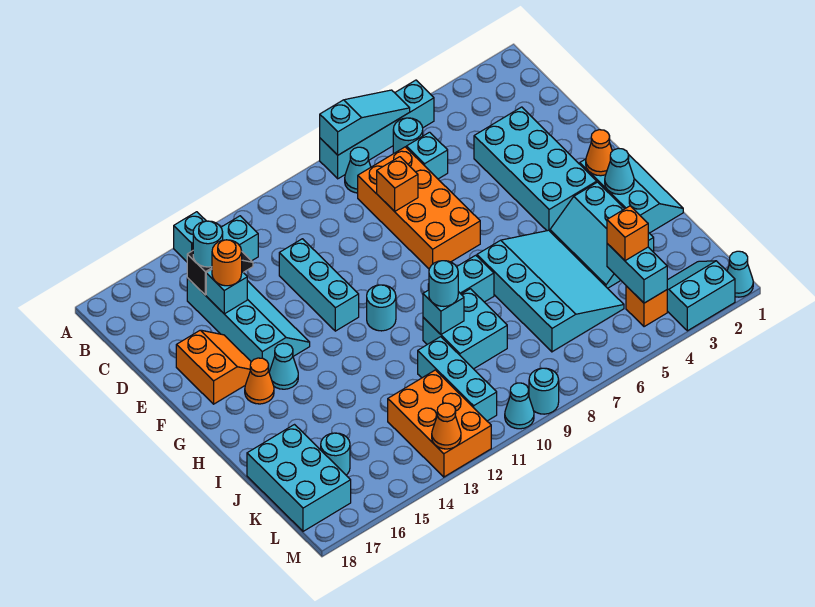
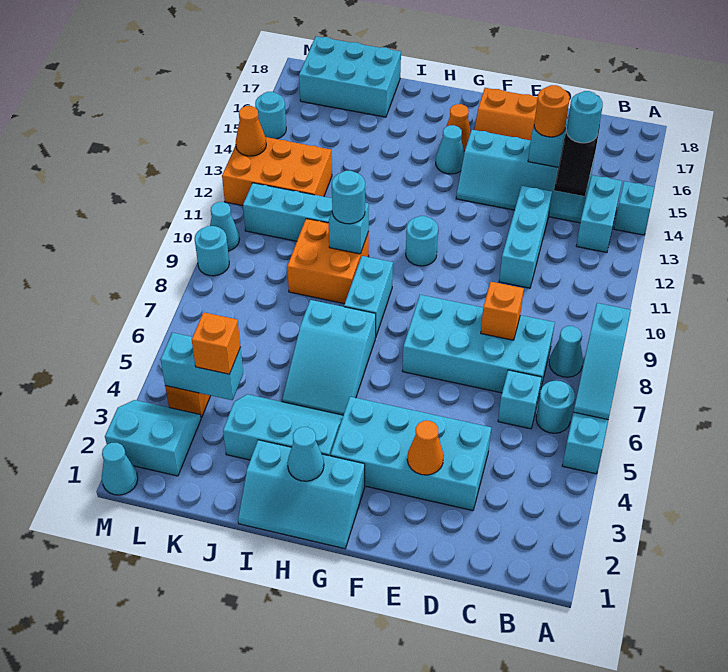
orange brick C7:F8 level 1 -> cyan brick C7:F8 level 1
cyan brick D12:F12 level 1 -> cyan brick D11:D13 level 1
orange cone G2 level 2 -> orange cone E3 level 2
cyan slope H5:K7 level 1 top 7 -> cyan slope H5:I7 level 1 top 7
cyan brick I9:J10 level 1 -> orange brick I9:J10 level 1
cyan round brick K16 level 1 -> cyan round brick M15 level 1
cyan slope L2:M3 level 1 top M -> cyan slope L2:M3 level 1 top 2

